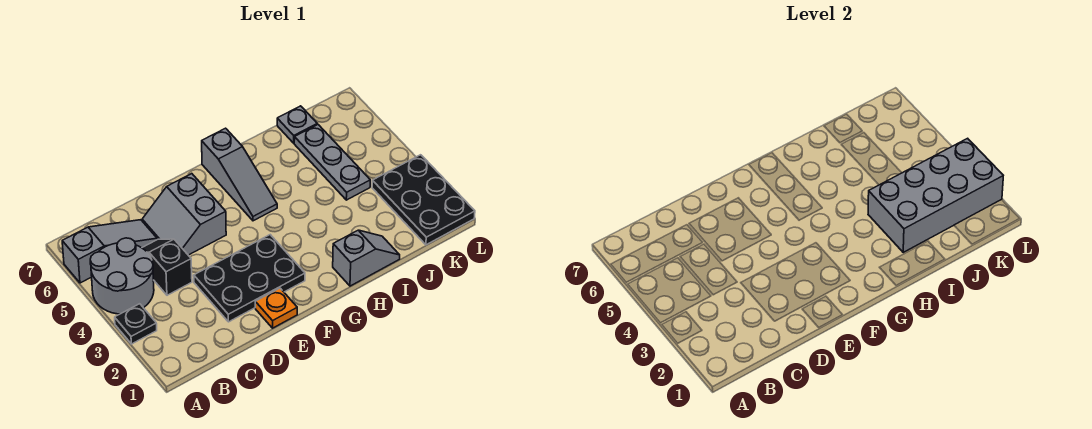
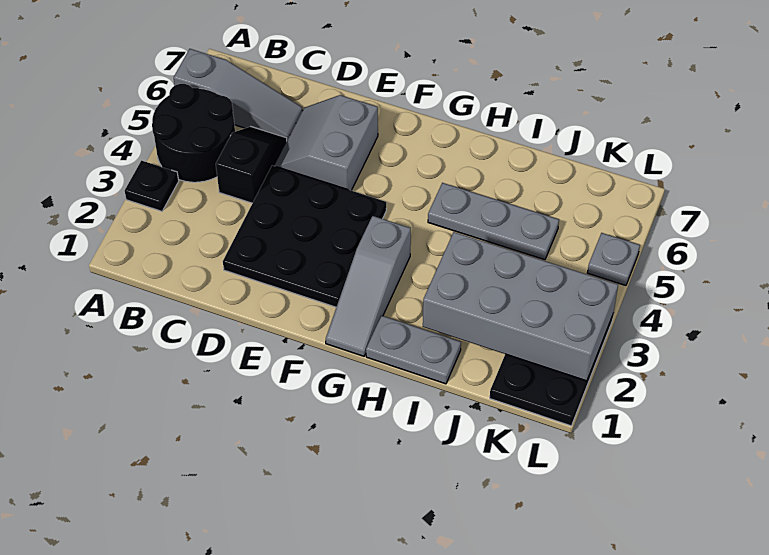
grey round brick A4:B5 level 1 -> black round brick A4:B5 level 1
black plate D2:F3 level 1 -> black plate D2:F4 level 1
orange plate E1 level 1 -> none
grey slope G5:G7 level 1 top 7 -> grey slope G1:G3 level 1 top 3
grey slope H1:I1 level 1 top H -> grey plate H1:I1 level 1
grey plate J4:J6 level 1 -> grey plate H5:J5 level 1
grey plate J7 level 1 -> grey plate L5 level 1

